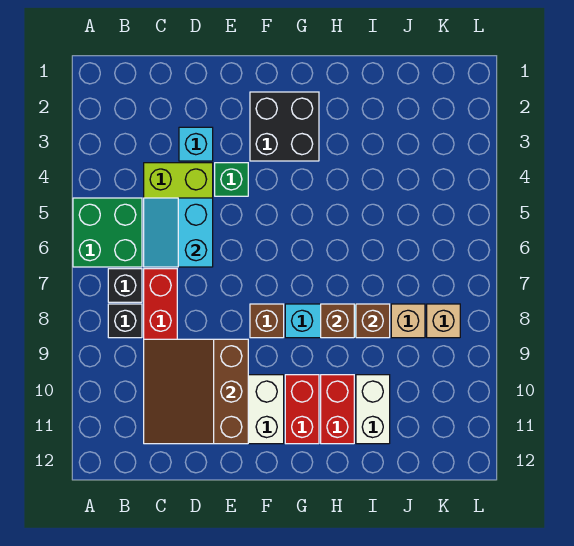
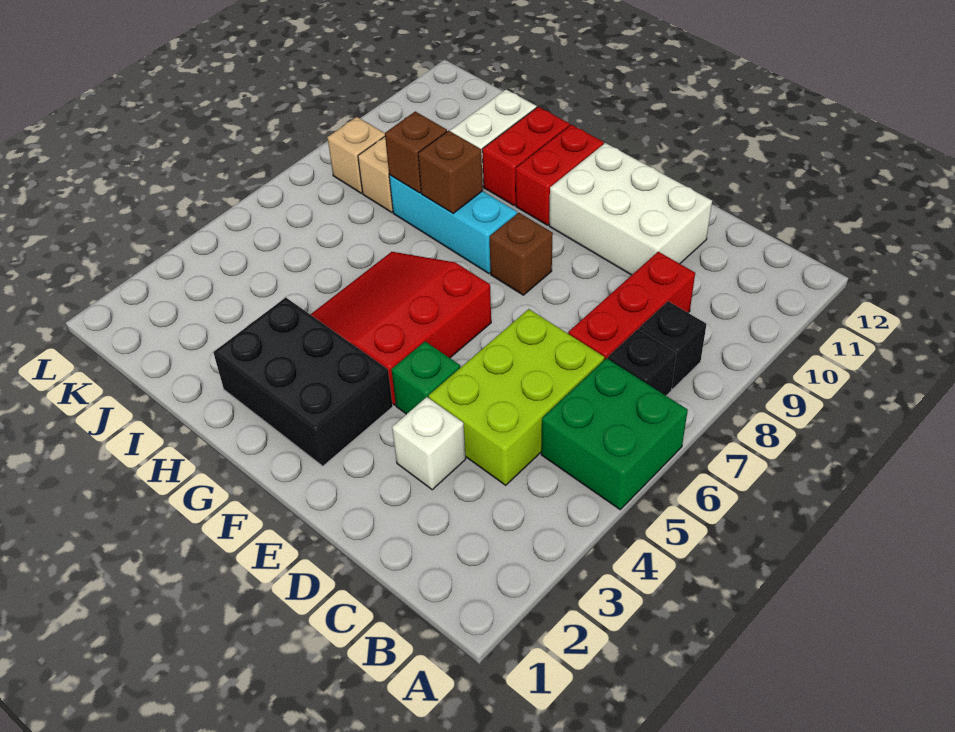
cyan slope C5:D6 level 2 top D -> none
brown slope C9:E11 level 2 top E -> none
cyan brick D3 level 1 -> white brick D3 level 1
black brick F2:G3 level 1 -> black brick F2:H3 level 1
none -> red slope F4:H6 level 1 top F

